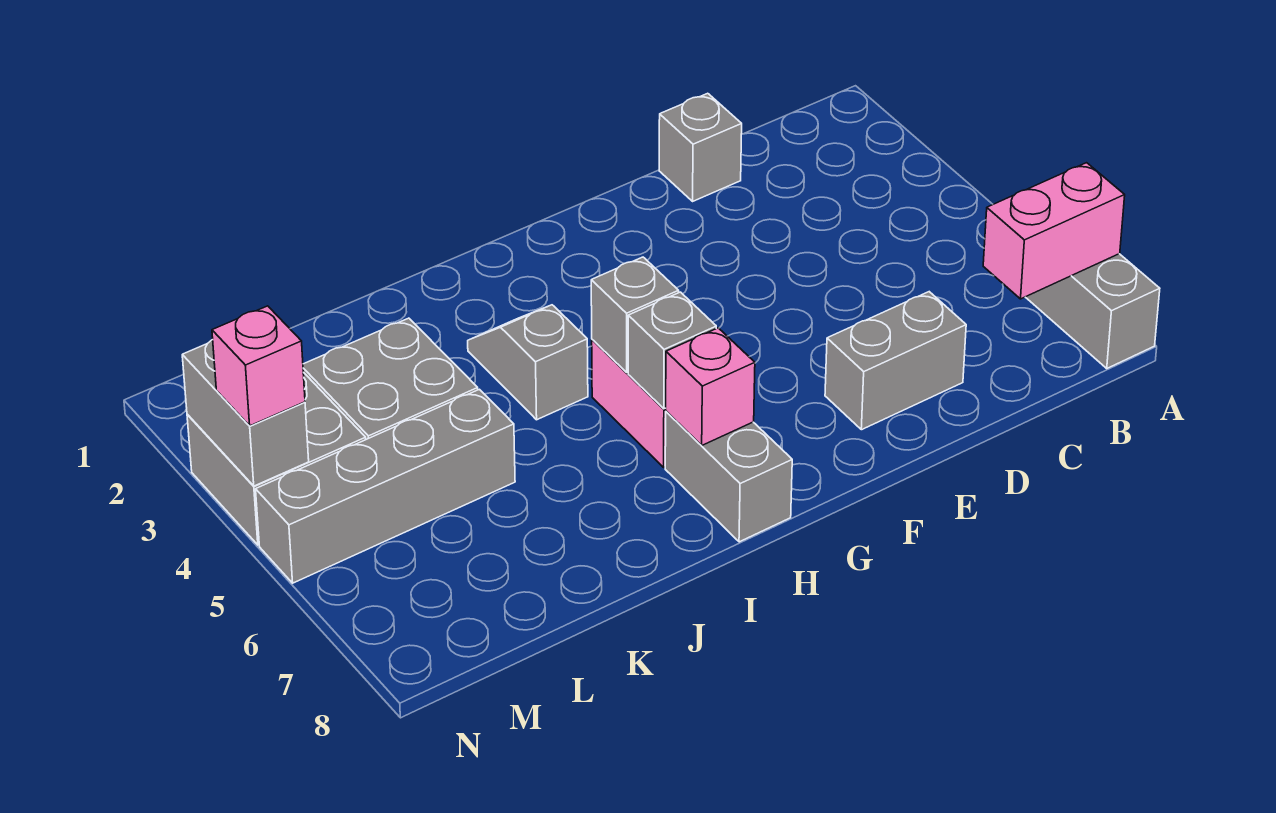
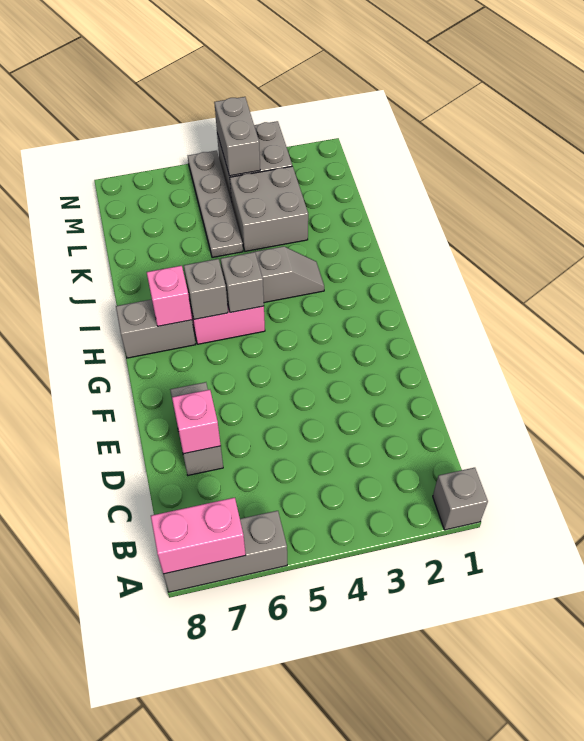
pink brick A7:B7 level 2 -> pink brick A7:A8 level 2
grey brick D1 level 1 -> grey brick A1 level 1
grey brick K5:N5 level 1 -> grey plate K5:N5 level 1
grey brick N3:N4 level 2 -> grey brick M4:N4 level 2
pink brick N4 level 3 -> pink brick D7 level 2

